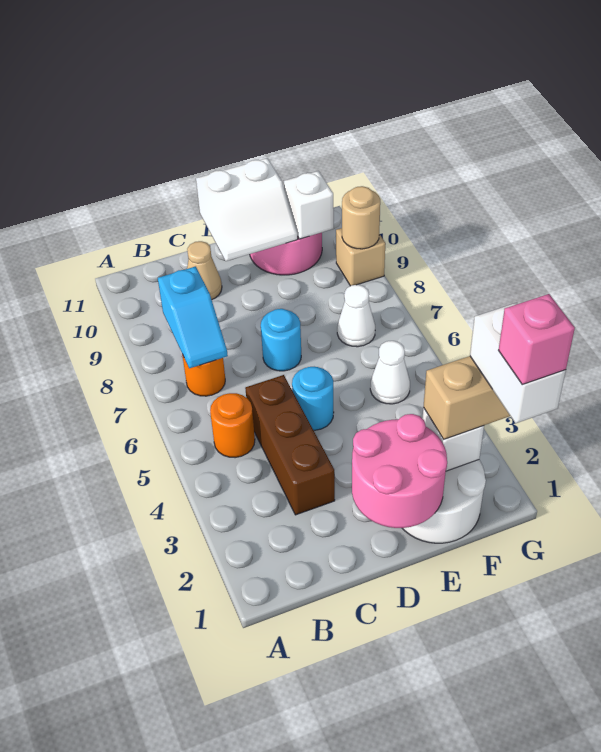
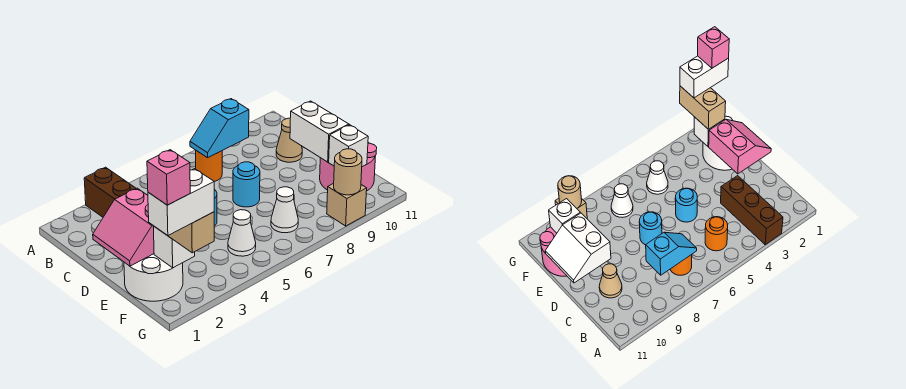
brown brick C3:C5 level 1 -> brown brick A3:C3 level 1
pink round brick D1:E2 level 2 -> pink slope D1:E2 level 2 top 2
white slope D10:E11 level 2 top 11 -> white slope D10:E11 level 2 top 10

